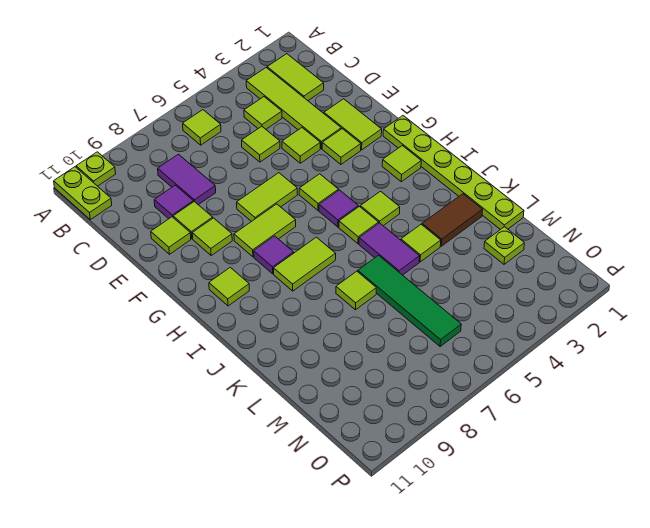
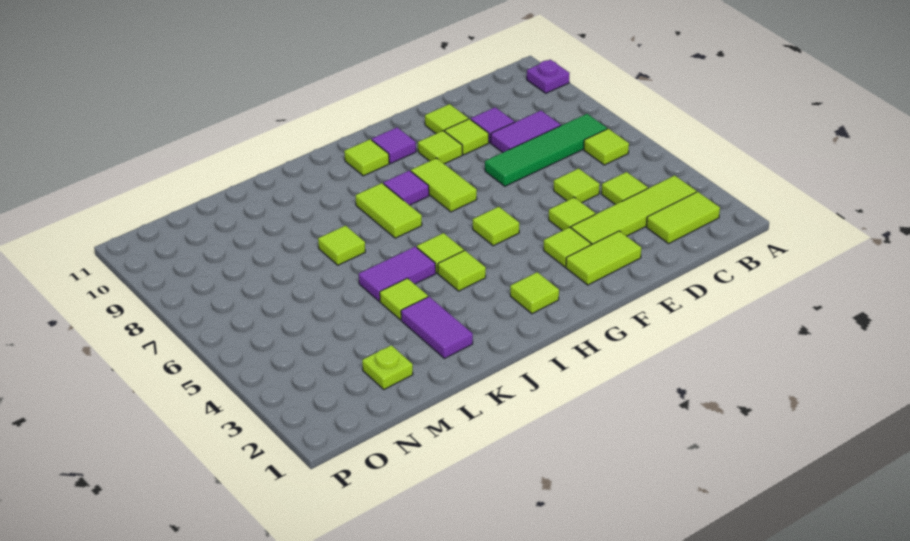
lime plate A10 level 1 -> purple plate A10 level 1
lime plate A11:B11 level 1 -> none
lime tile F6:F7 level 1 -> none
lime plate G1:L1 level 1 -> none
purple tile H5 level 1 -> purple tile G10 level 1
brown tile K2:K3 level 1 -> purple tile K2:K3 level 1
green tile K6:N6 level 1 -> green tile B7:E7 level 1

